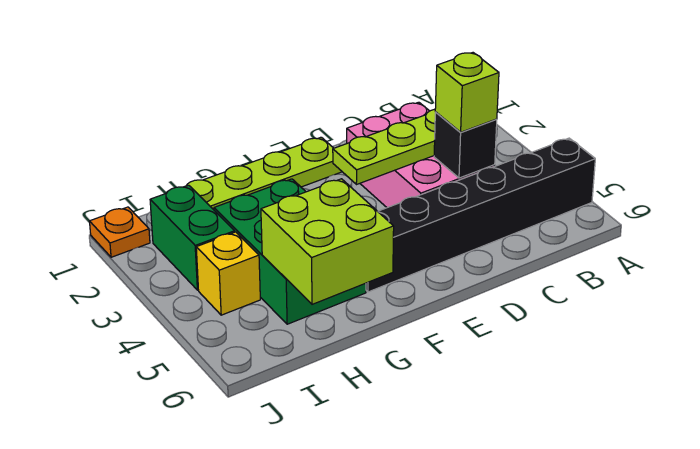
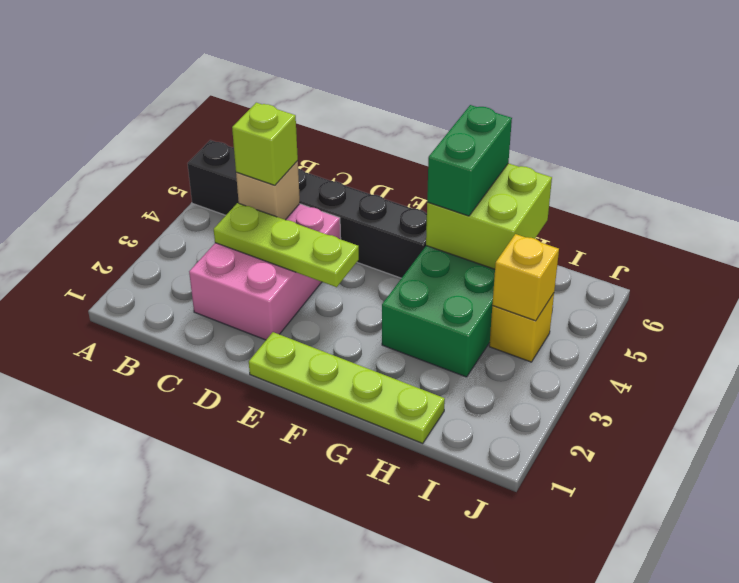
black brick C4 level 2 -> tan brick C4 level 2
green brick I2:I3 level 1 -> green brick G5:G6 level 3
none -> yellow brick I4 level 2
orange plate J1 level 1 -> none

